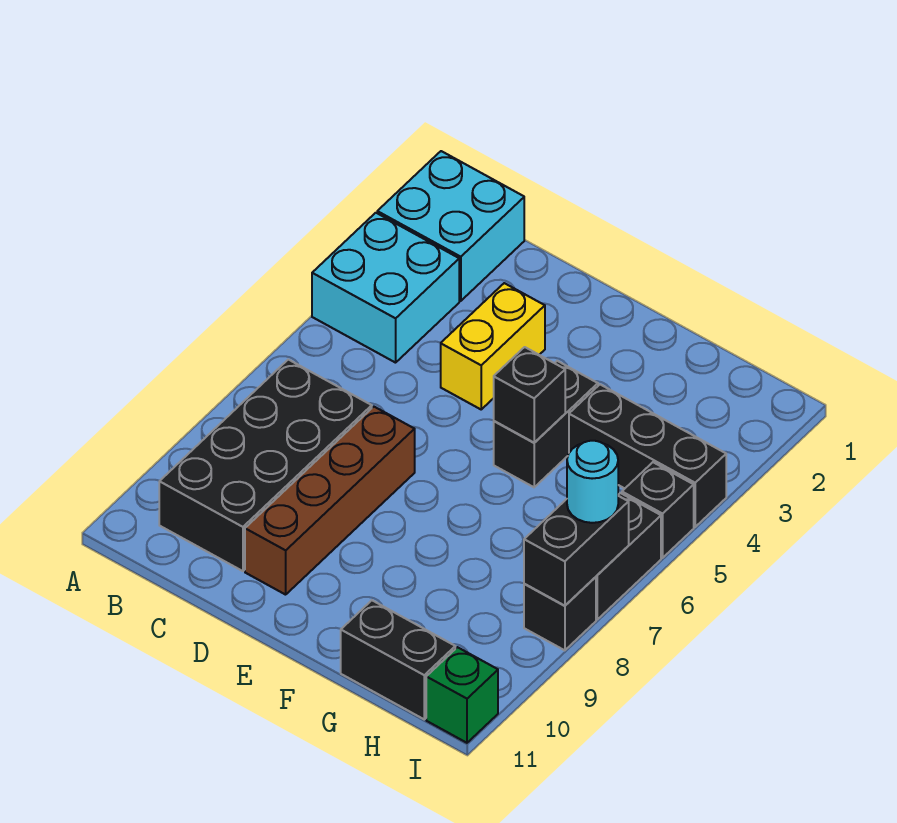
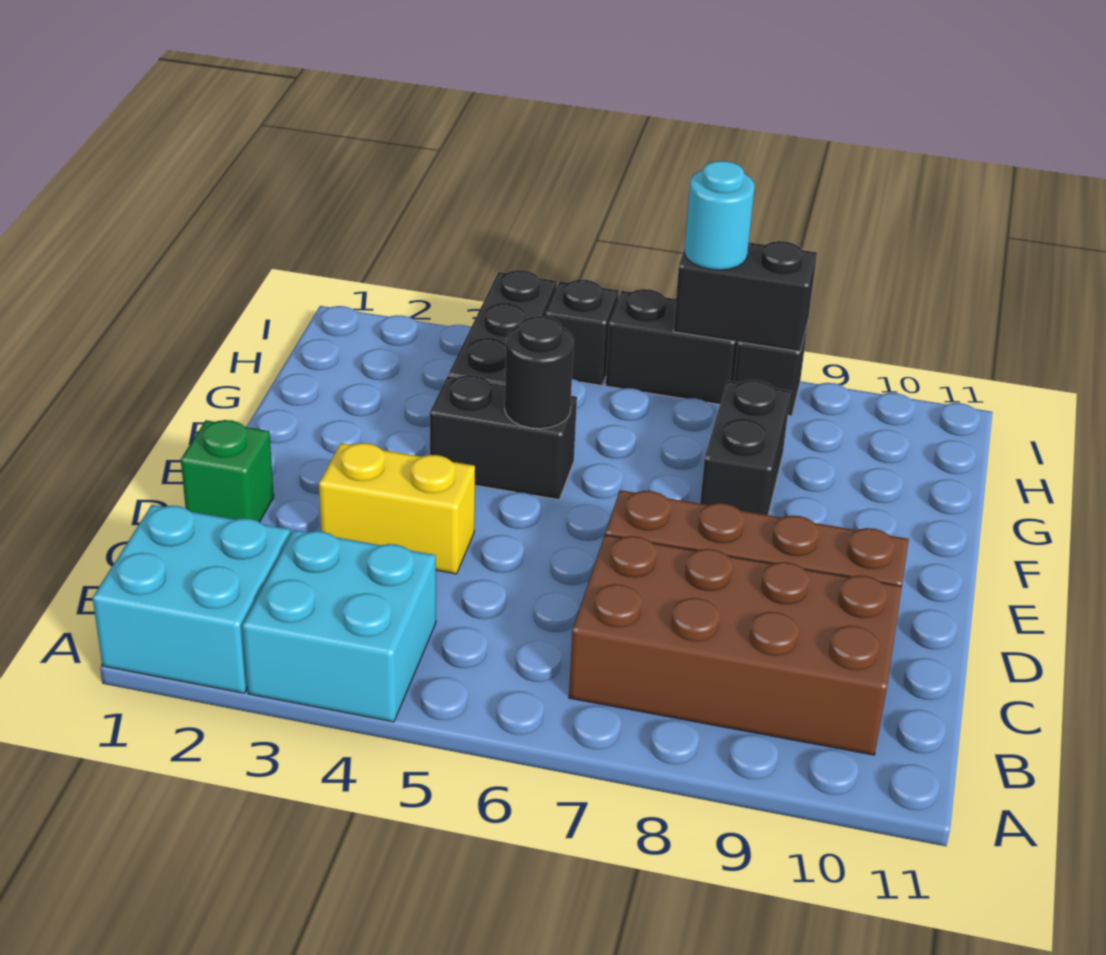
black brick B7:C10 level 1 -> brown brick B7:C10 level 1
black brick F5 level 2 -> black round brick F5 level 2
black brick G11:H11 level 1 -> black brick F8:G8 level 1
green brick I11 level 1 -> green brick D1 level 1

